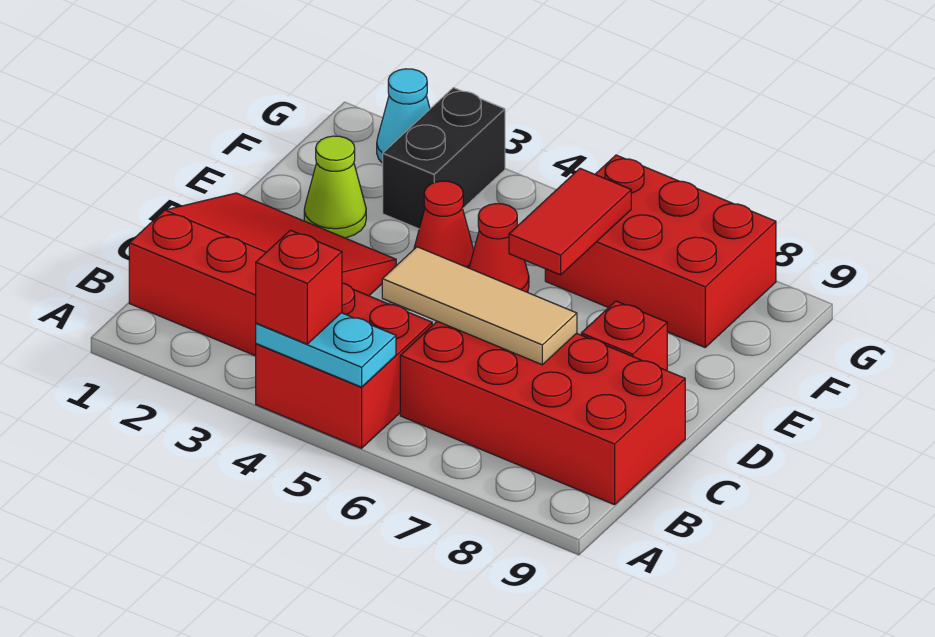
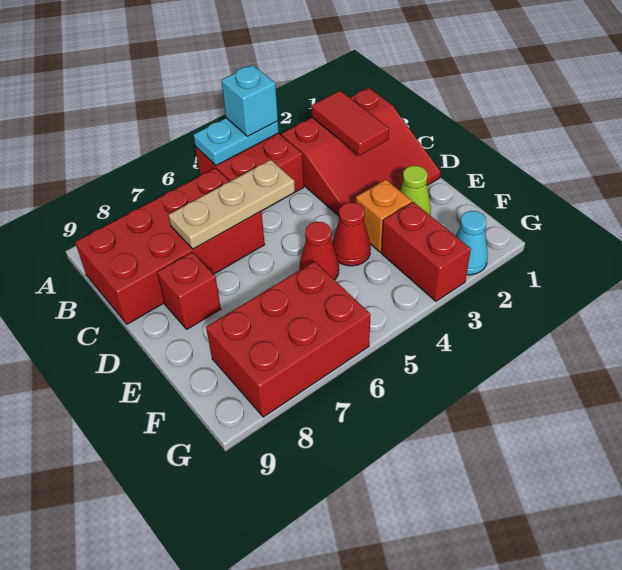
red brick A4 level 3 -> cyan brick A4 level 3
tan tile C5:C7 level 2 -> tan plate C5:C7 level 2
none -> orange brick E3 level 1
red tile E6:F6 level 2 -> red tile B2:C2 level 2
black brick F3:G3 level 1 -> red brick F3:G3 level 1

